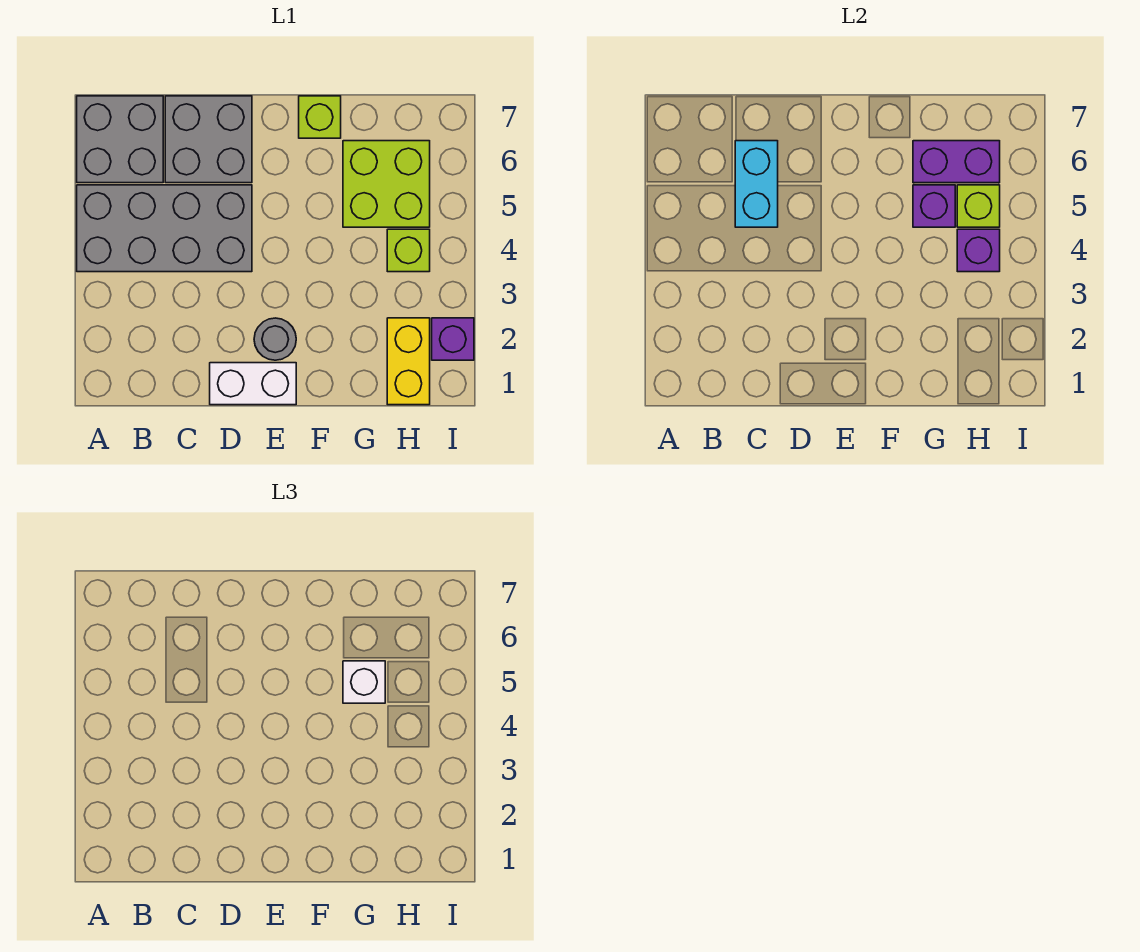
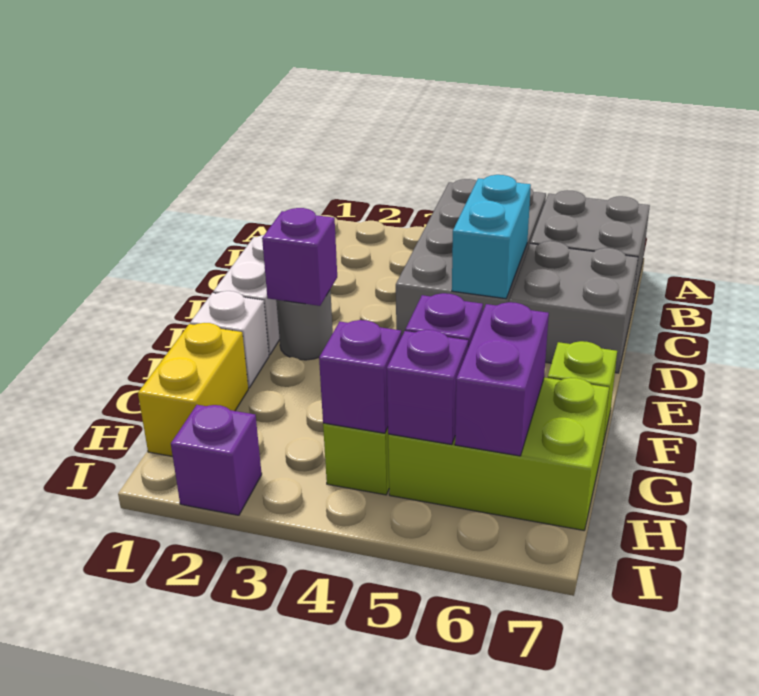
cyan brick C5:C6 level 2 -> cyan brick C5:D5 level 2
none -> purple brick E2 level 2
lime brick G5:H6 level 1 -> lime brick G5:H7 level 1
white brick G5 level 3 -> white brick F1 level 1
yellow brick H1:H2 level 1 -> yellow brick G1:H1 level 1
lime brick H5 level 2 -> purple brick H5 level 2

